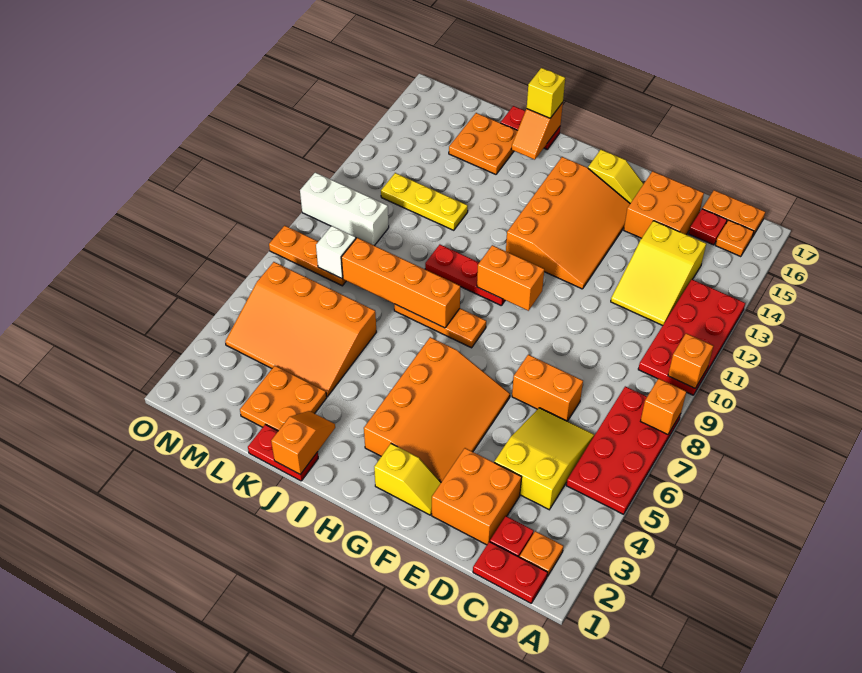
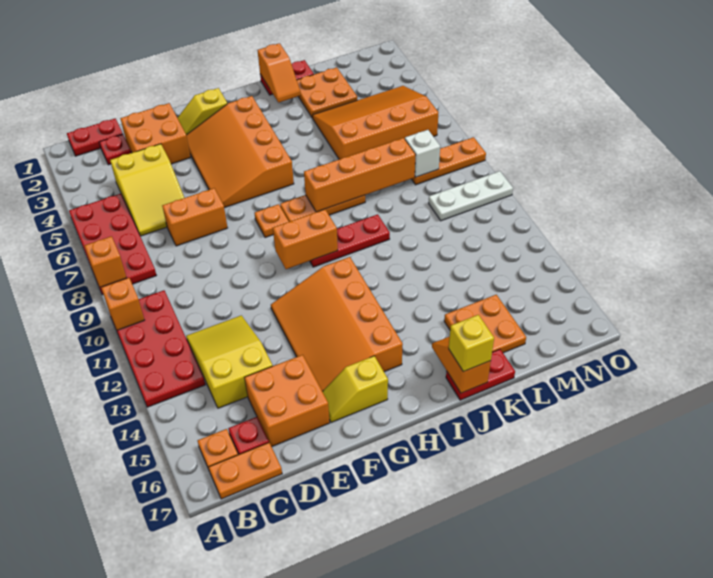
orange plate B2 level 1 -> orange plate G8 level 1
yellow plate K12:M12 level 1 -> none
white brick M10:O10 level 1 -> white plate M10:O10 level 1

